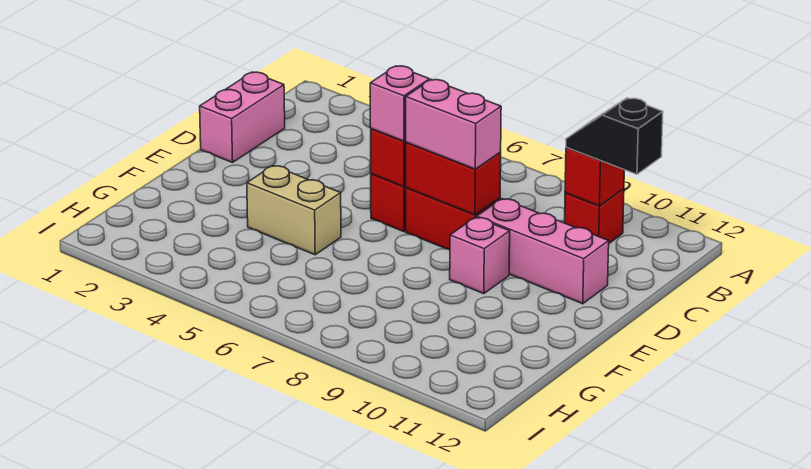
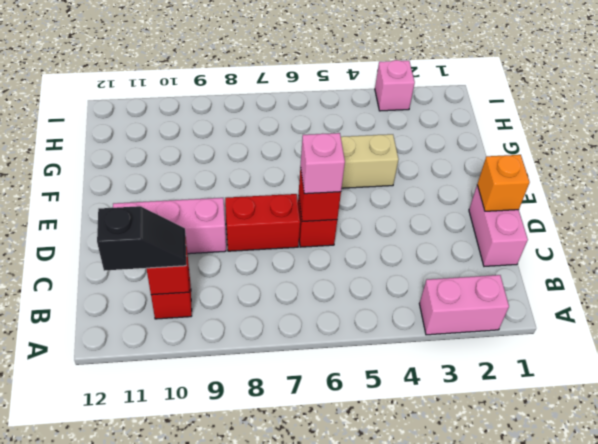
none -> orange brick D1 level 2
red brick D7:D8 level 2 -> none
pink brick D7:D8 level 3 -> pink brick A2:A3 level 1
pink brick E9 level 1 -> pink brick I3 level 1

